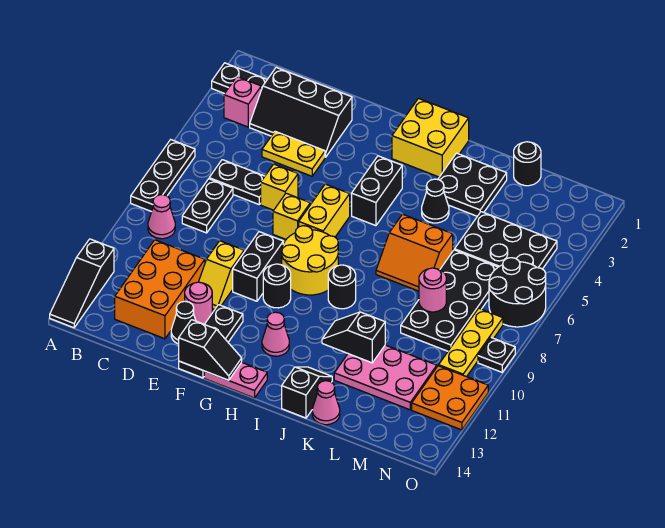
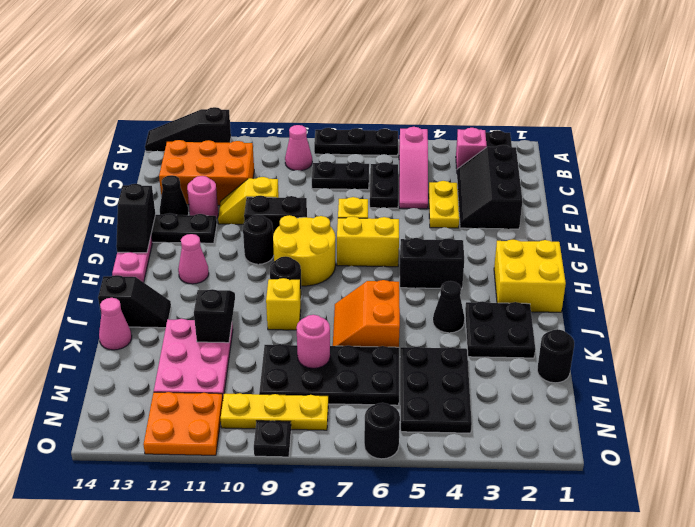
none -> pink slope B5:D5 level 1 top B
yellow brick E6 level 1 -> yellow brick J9 level 1
black round brick N6:O7 level 1 -> black round brick O6 level 1

